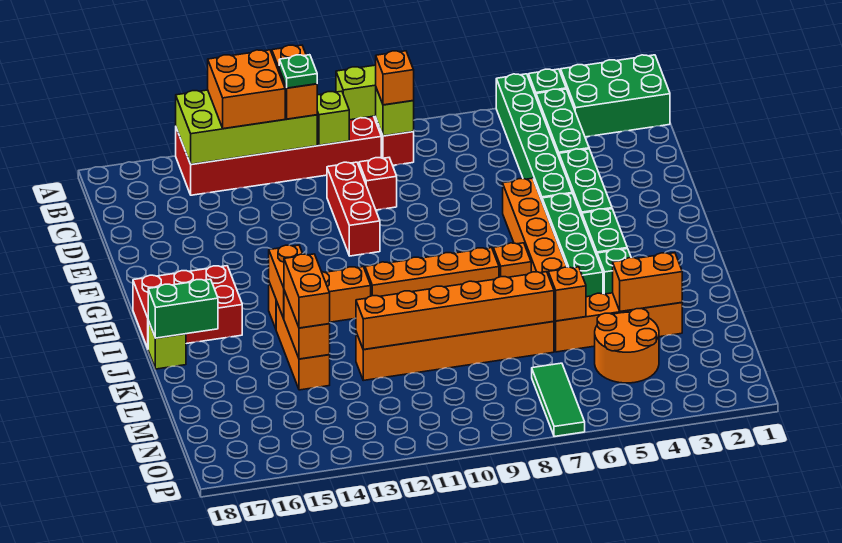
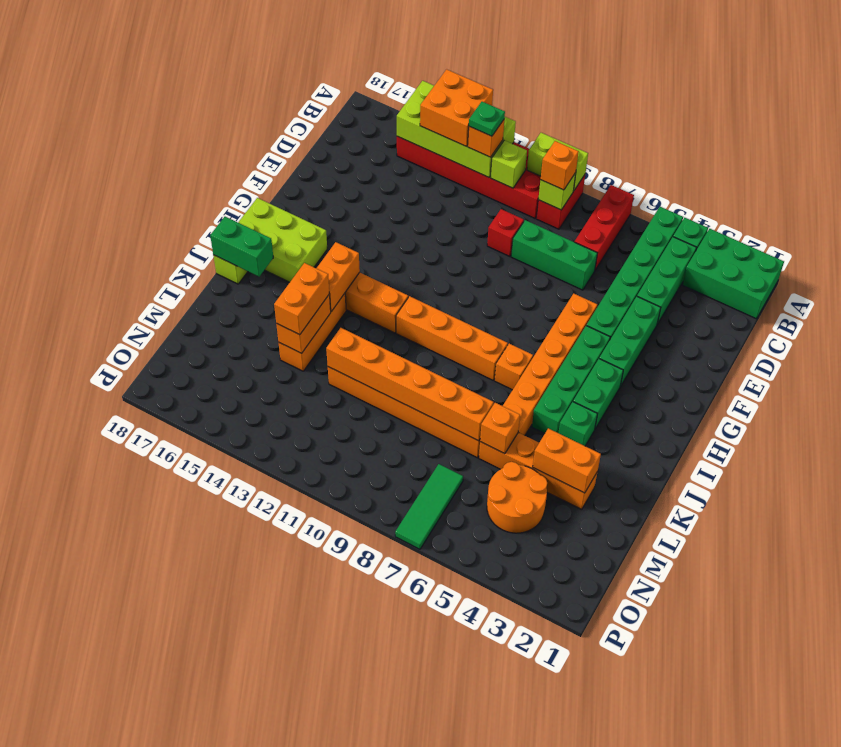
orange brick A12:B12 level 3 -> orange brick B12 level 3
none -> green brick D7:D9 level 1
red brick D11:F11 level 1 -> red brick A7:C7 level 1
red brick H16:I18 level 1 -> lime brick H16:I18 level 1

